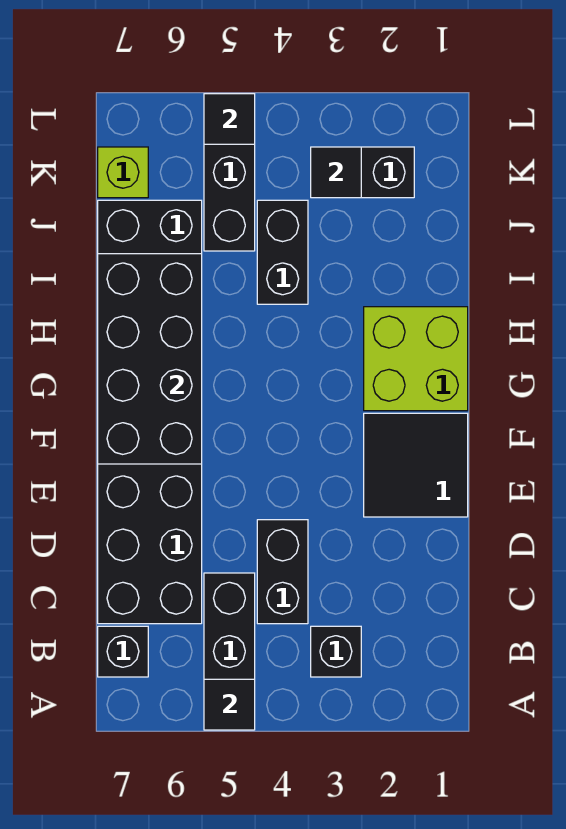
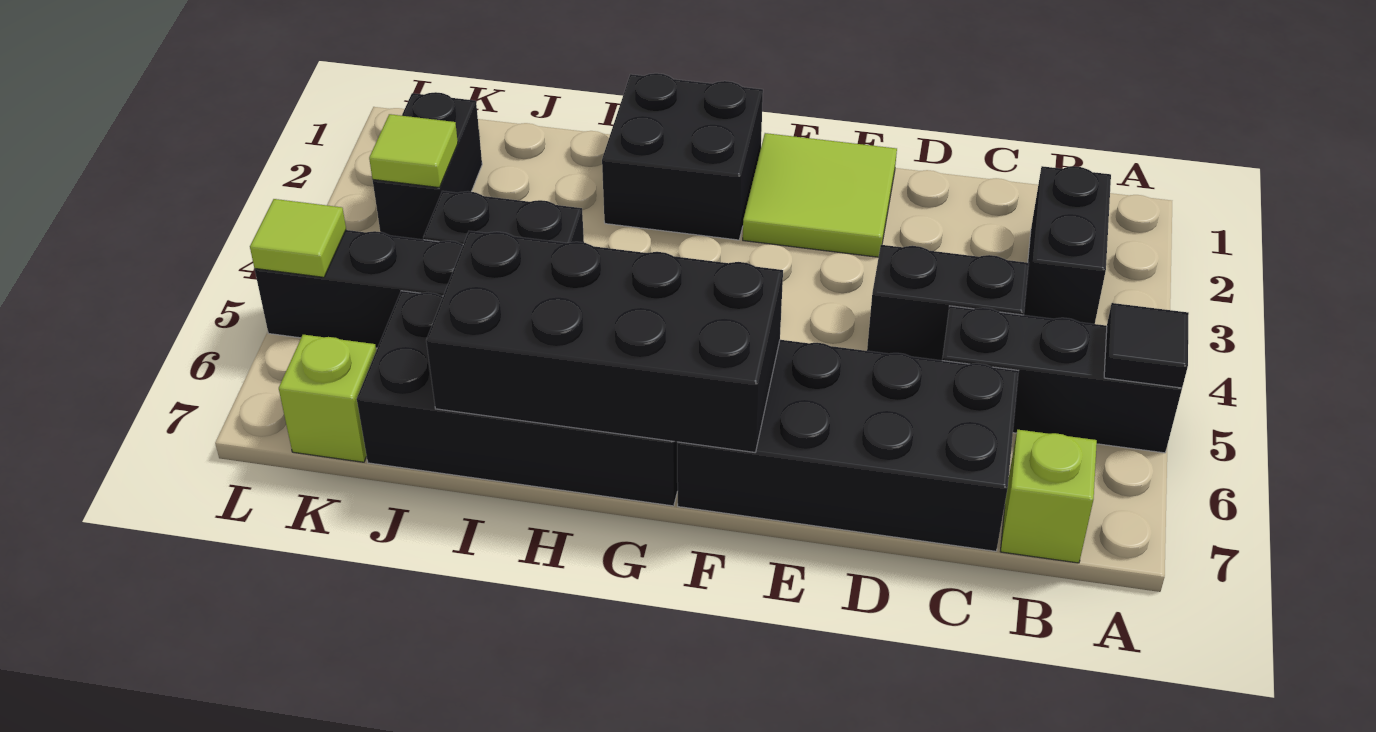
black brick B3 level 1 -> black brick B2:B3 level 1
black brick B7 level 1 -> lime brick B7 level 1
black tile E1:F2 level 1 -> lime tile E1:F2 level 1
lime brick G1:H2 level 1 -> black brick G1:H2 level 1
black tile K3 level 2 -> lime tile K3 level 2
black tile L5 level 2 -> lime tile L5 level 2

